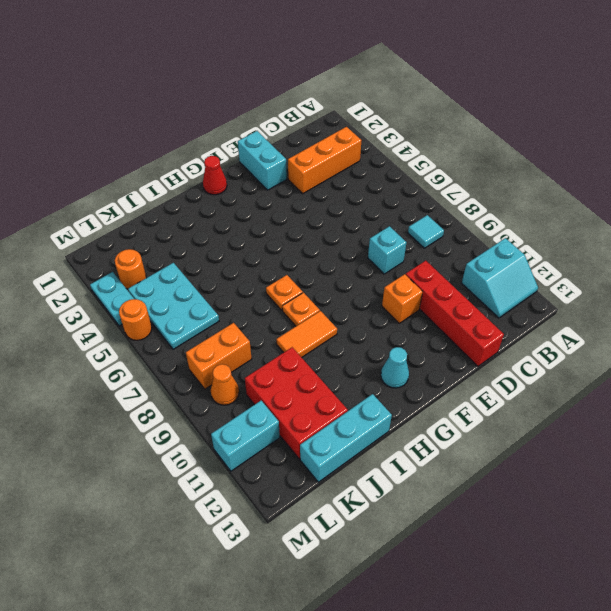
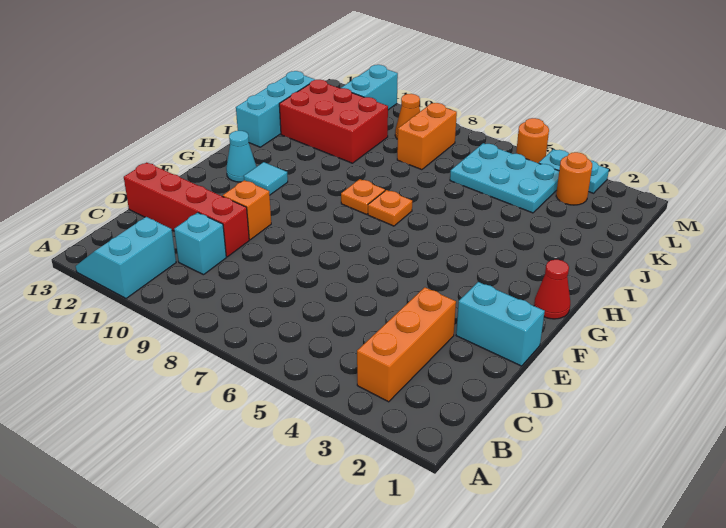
cyan tile B8 level 1 -> cyan tile G11 level 1
cyan brick D8 level 1 -> cyan brick C10 level 1
orange tile H9:I9 level 1 -> none

